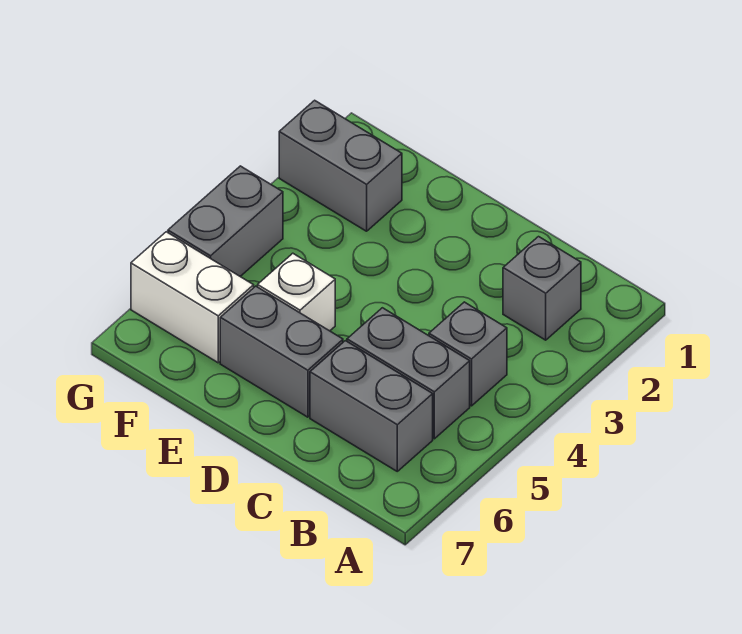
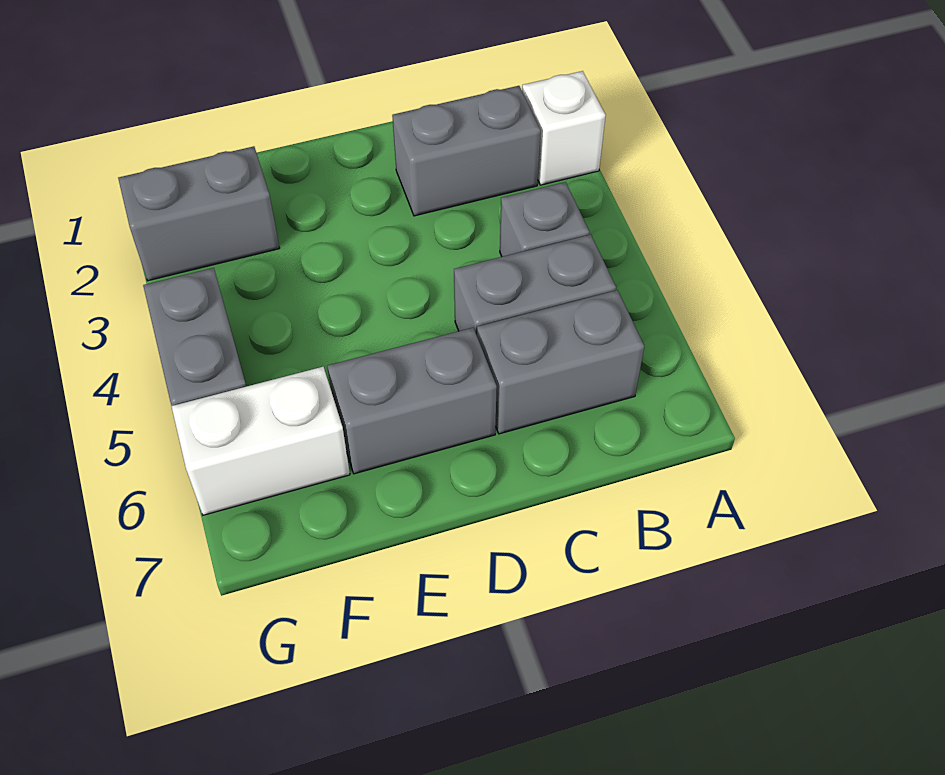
grey brick B2 level 1 -> grey brick B2:C2 level 1
white brick E5 level 1 -> white brick A2 level 1

